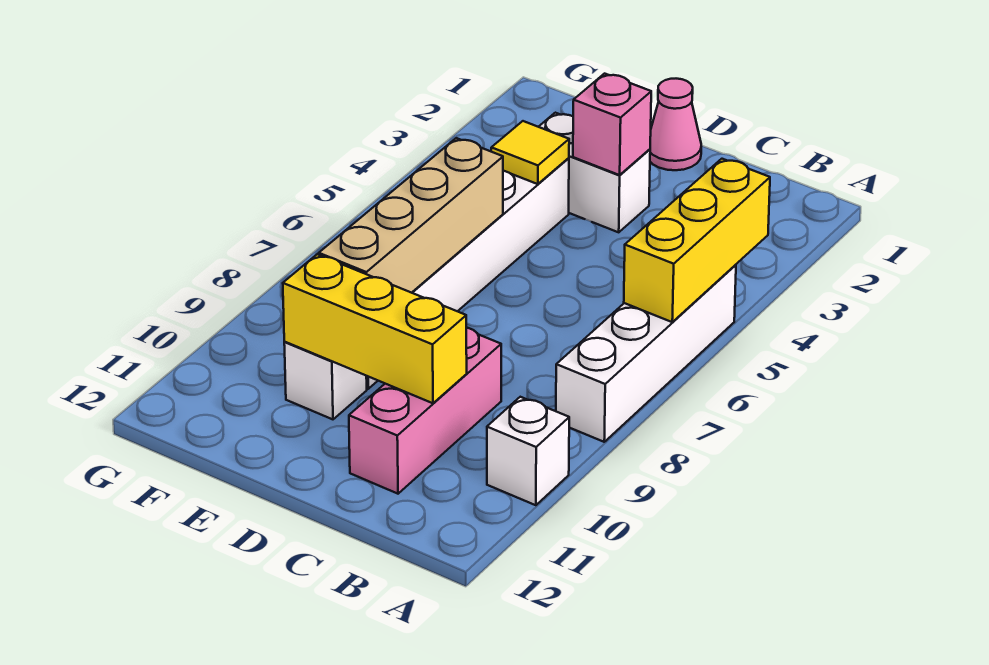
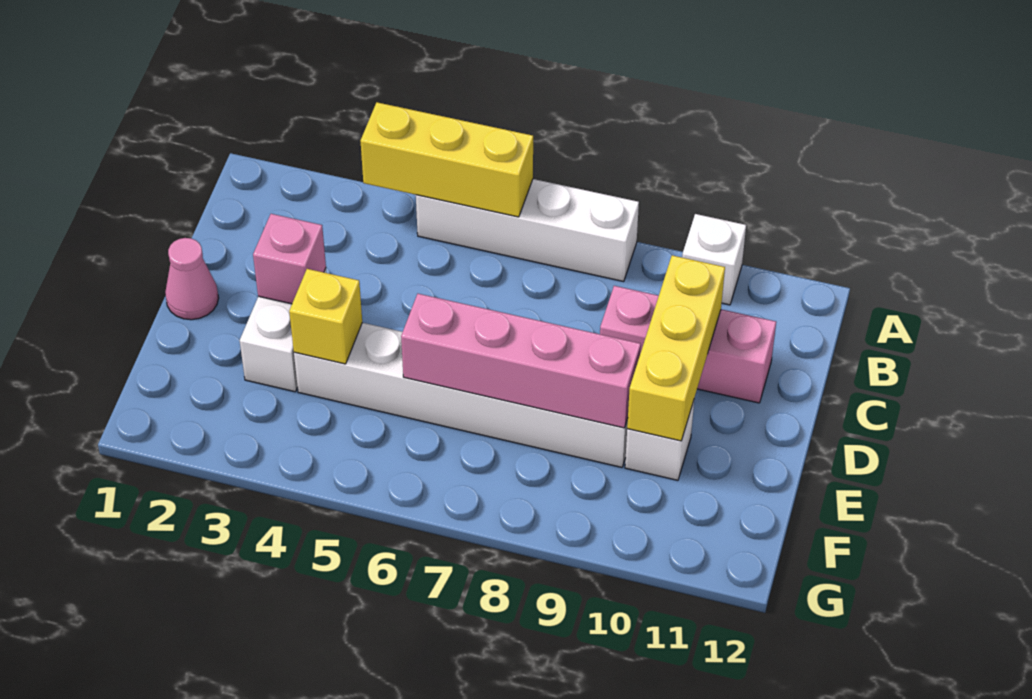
yellow tile E4 level 2 -> yellow brick E4 level 2
tan brick E6:E9 level 2 -> pink brick E6:E9 level 2

